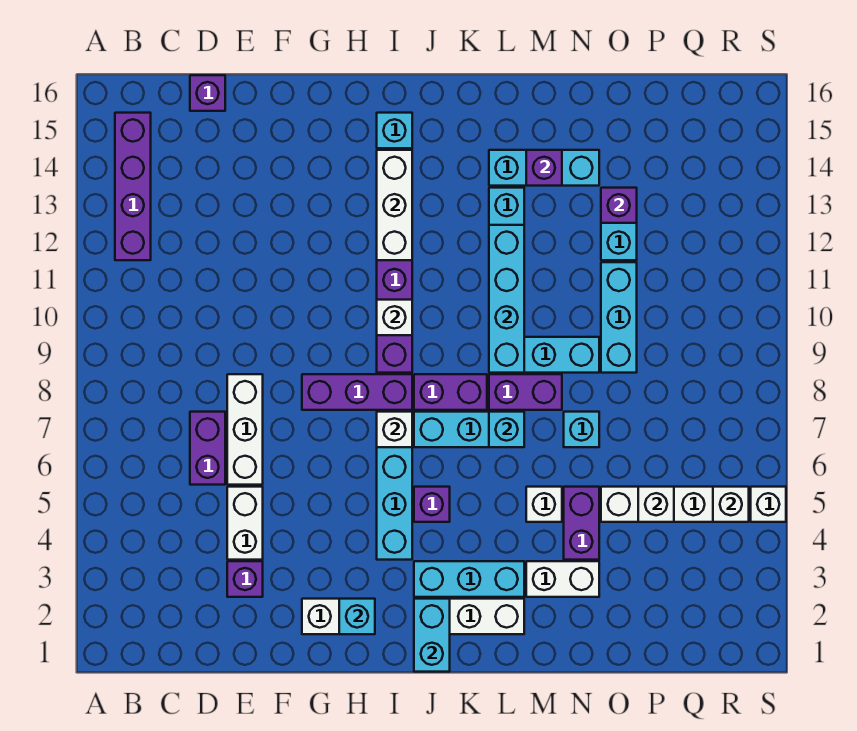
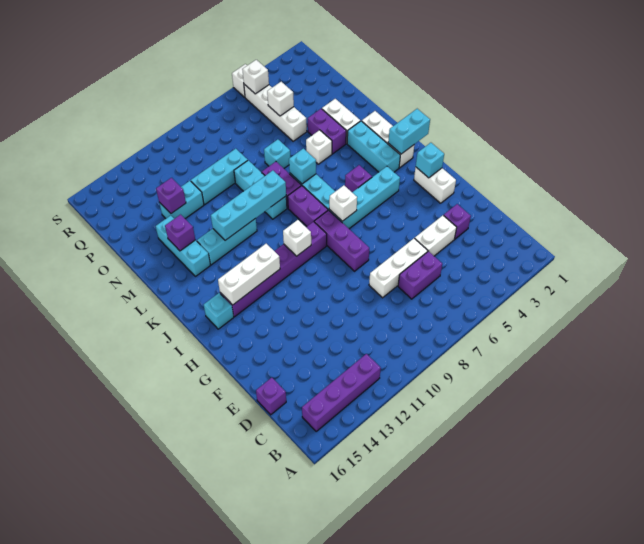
purple brick N4:N5 level 1 -> purple brick M4:N4 level 1

